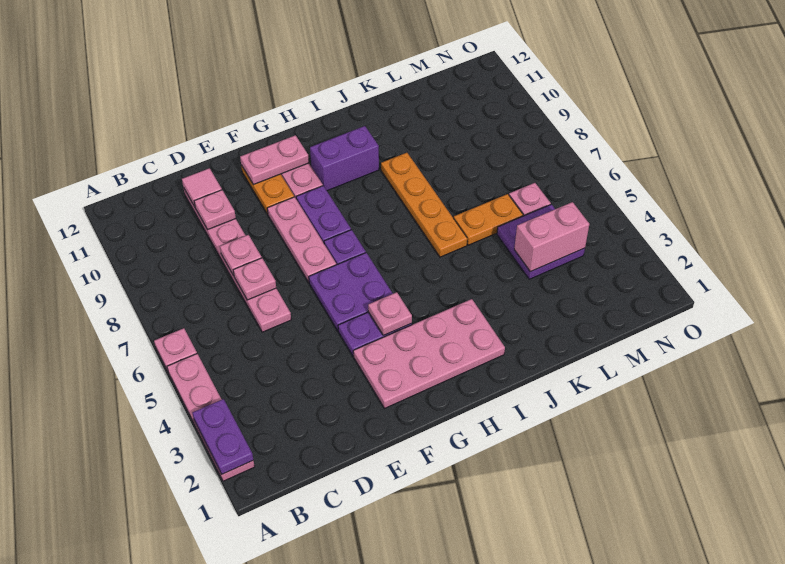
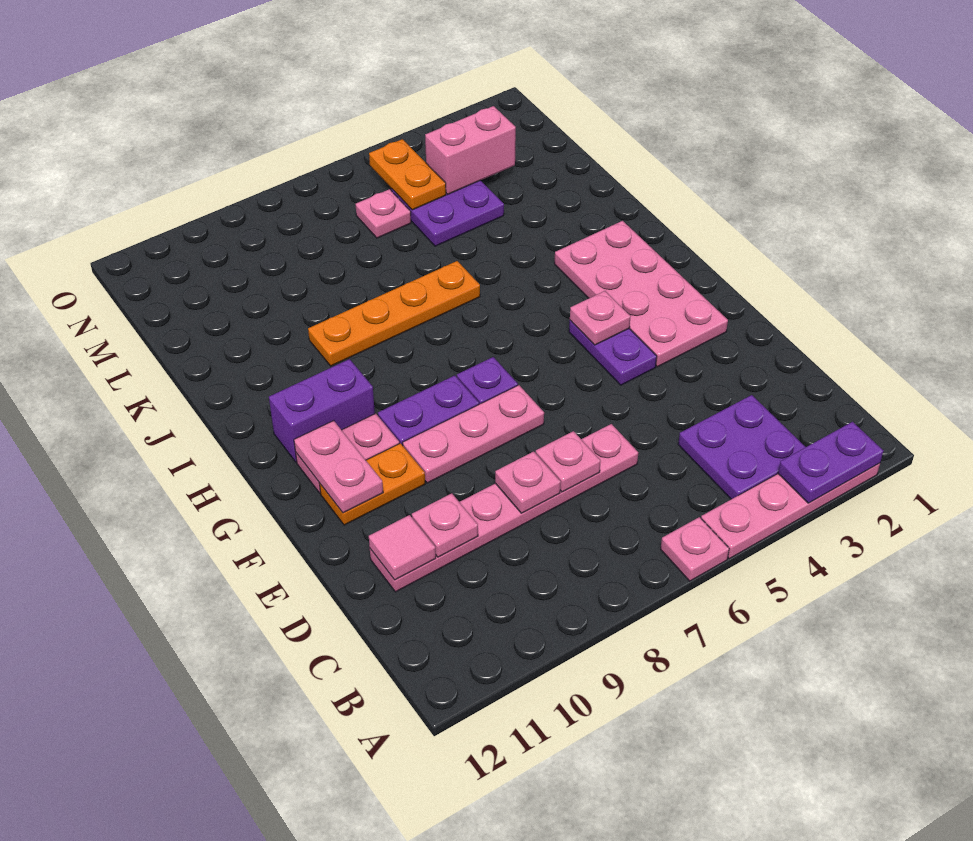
purple plate F5:G6 level 1 -> purple plate B3:C4 level 1
purple brick H10:I10 level 1 -> purple brick H10:H11 level 1
orange plate K6:L6 level 1 -> orange plate M5:N5 level 2
pink brick L4:M4 level 2 -> pink brick M3:M4 level 2

